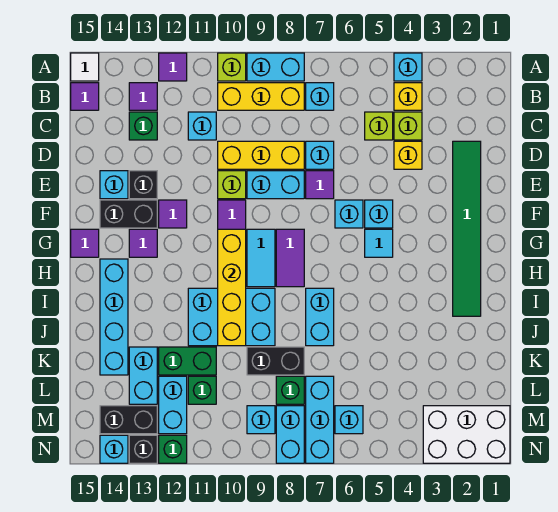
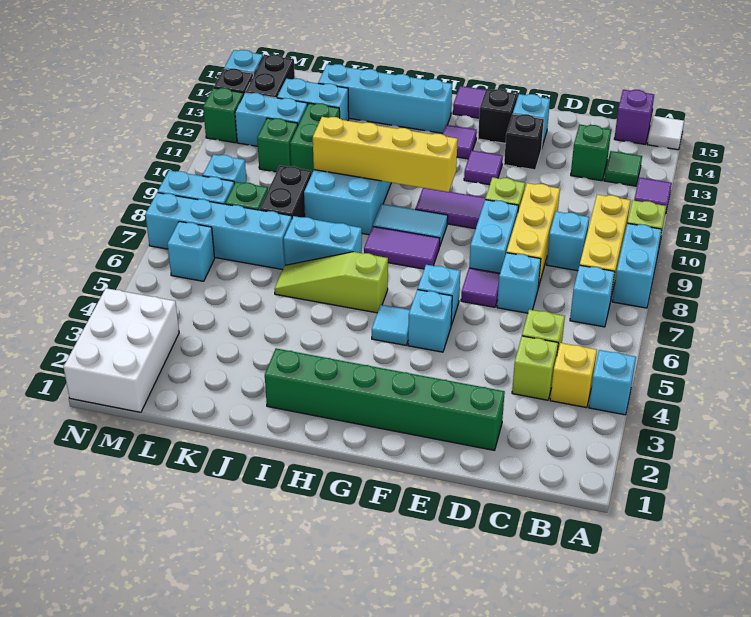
purple tile B13 level 1 -> green tile B13 level 1
purple tile B15 level 1 -> purple brick B15 level 1
cyan brick C11 level 1 -> cyan brick C9 level 1
green tile D2:I2 level 1 -> green brick D2:I2 level 1
yellow brick D4 level 1 -> none
black brick F13:F14 level 1 -> black brick F14 level 1
none -> lime slope H6:J6 level 1 top H
cyan brick L7:N7 level 1 -> cyan brick K7:N7 level 1

